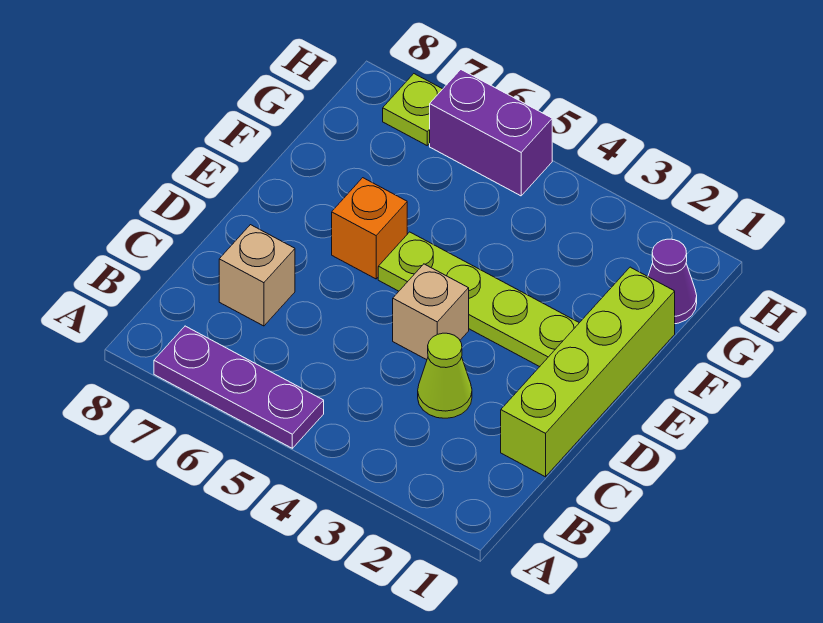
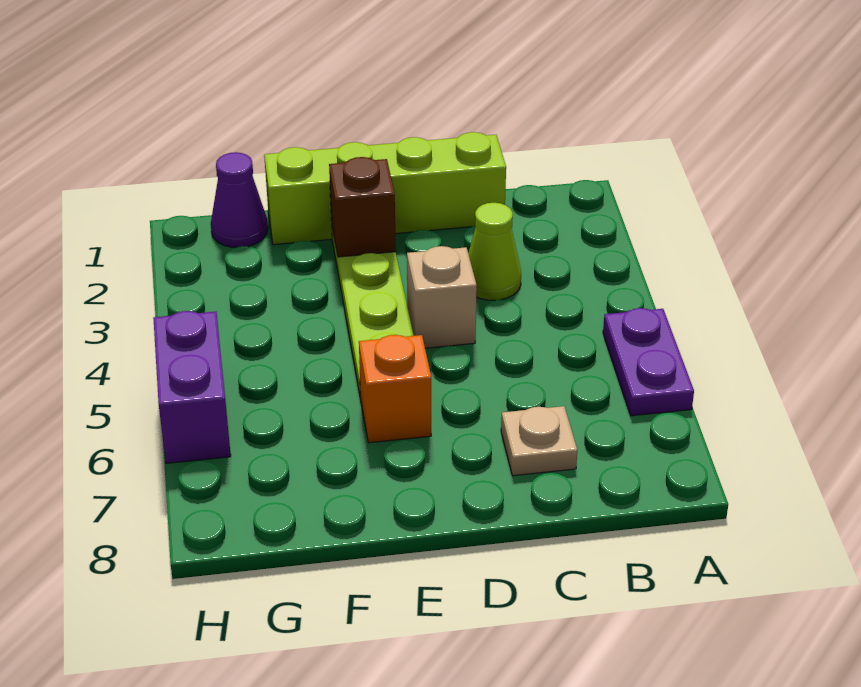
purple plate A5:A7 level 1 -> purple plate A5:A6 level 1
tan brick C7 level 1 -> tan plate C7 level 1
none -> brown brick E2 level 2
lime plate H7 level 1 -> none

